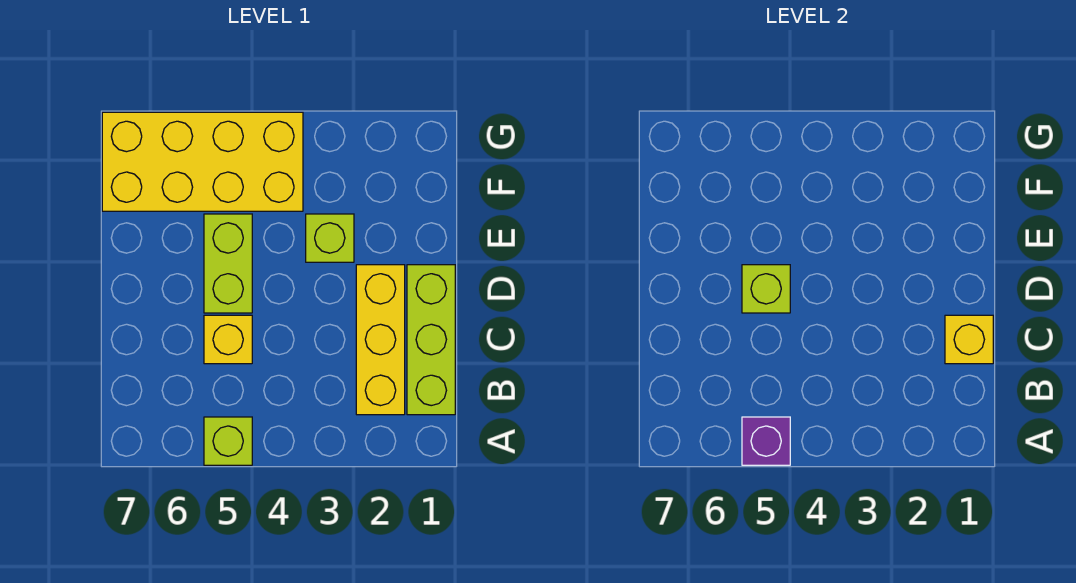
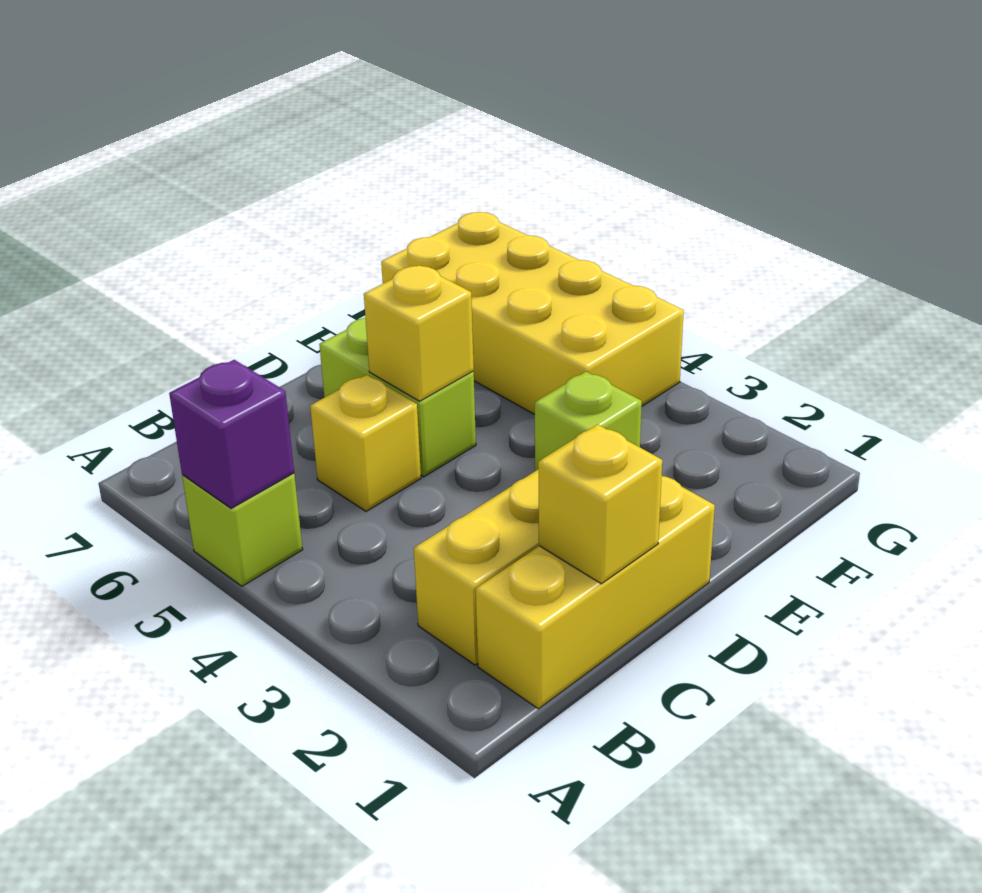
lime brick B1:D1 level 1 -> yellow brick B1:D1 level 1
lime brick D5:E5 level 1 -> lime brick D5:D6 level 1
lime brick D5 level 2 -> yellow brick D5 level 2

